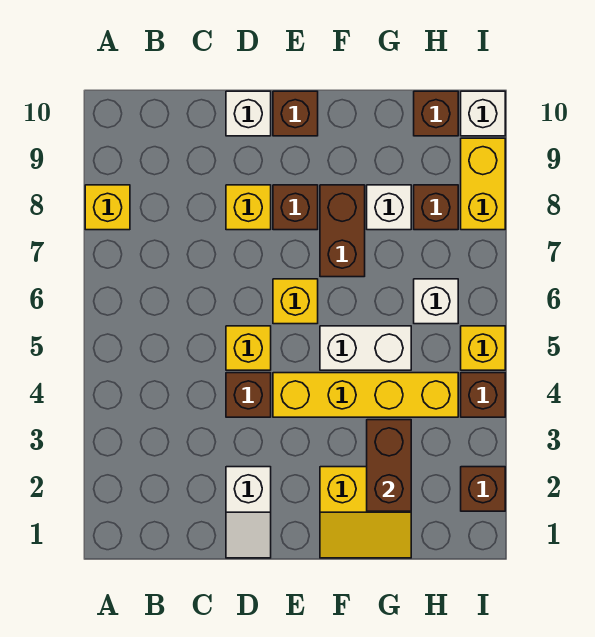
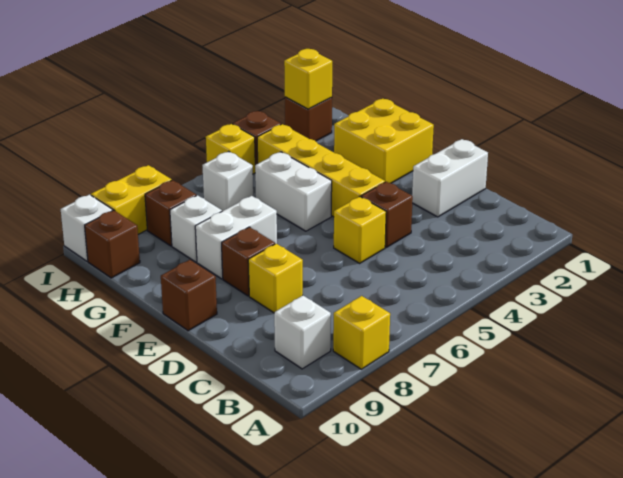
white slope D1:D2 level 1 top 2 -> white brick D1:D2 level 1
white brick D10 level 1 -> white brick B9 level 1
yellow brick E6 level 1 -> yellow brick I2 level 2
yellow slope F1:G2 level 1 top 2 -> yellow brick F1:G2 level 1
brown brick F7:F8 level 1 -> white brick F7:F8 level 1
brown brick G2:G3 level 2 -> none

